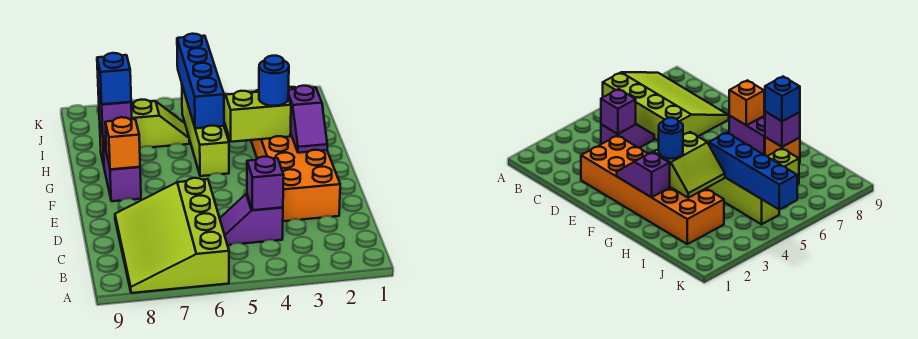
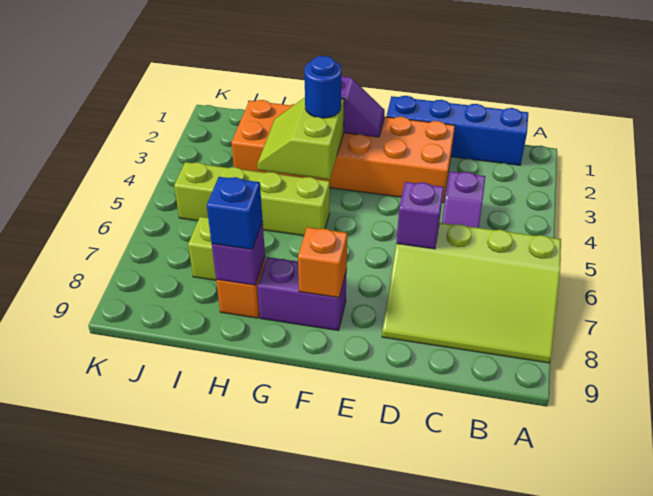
purple brick C4 level 2 -> purple brick D6 level 2
blue brick H5:K5 level 2 -> blue brick B1:E1 level 1

